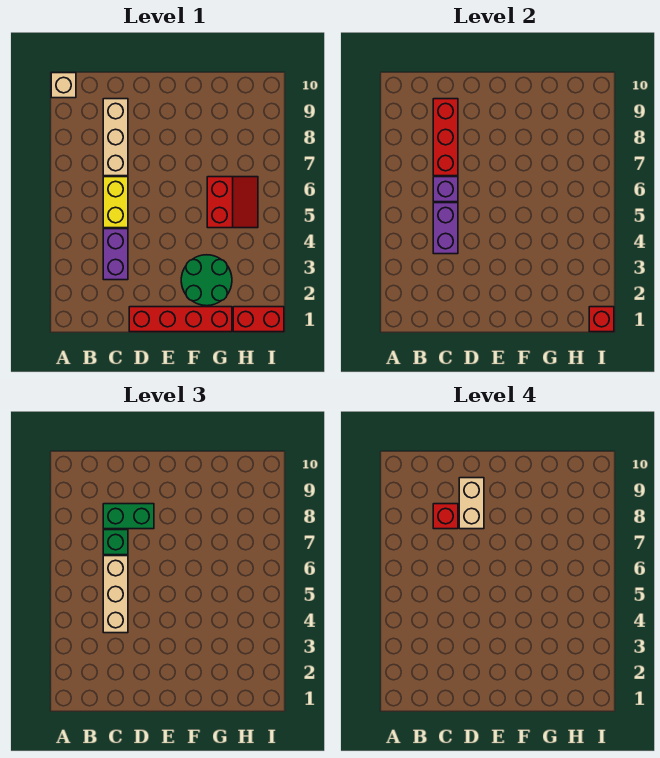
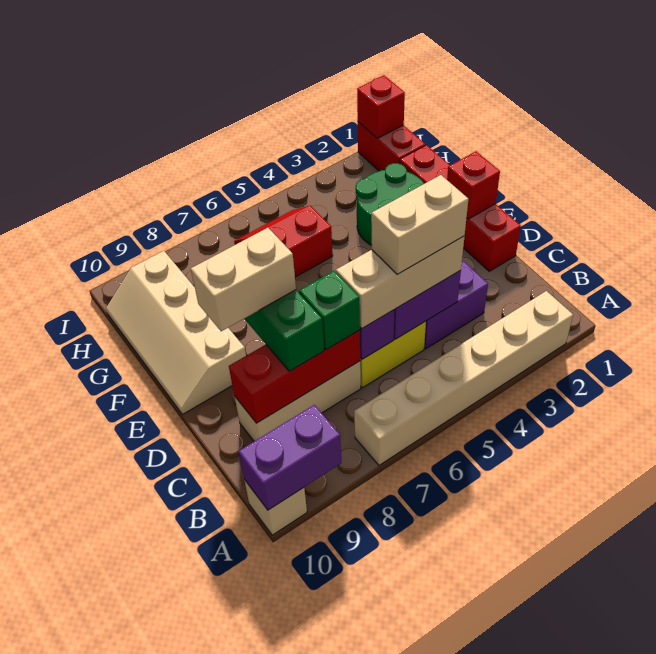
none -> tan brick A2:A7 level 1
none -> purple brick A9:A10 level 2
none -> tan brick C4:C5 level 4
red brick C8 level 4 -> red brick E1 level 2
none -> tan slope E9:H10 level 1 top 9

